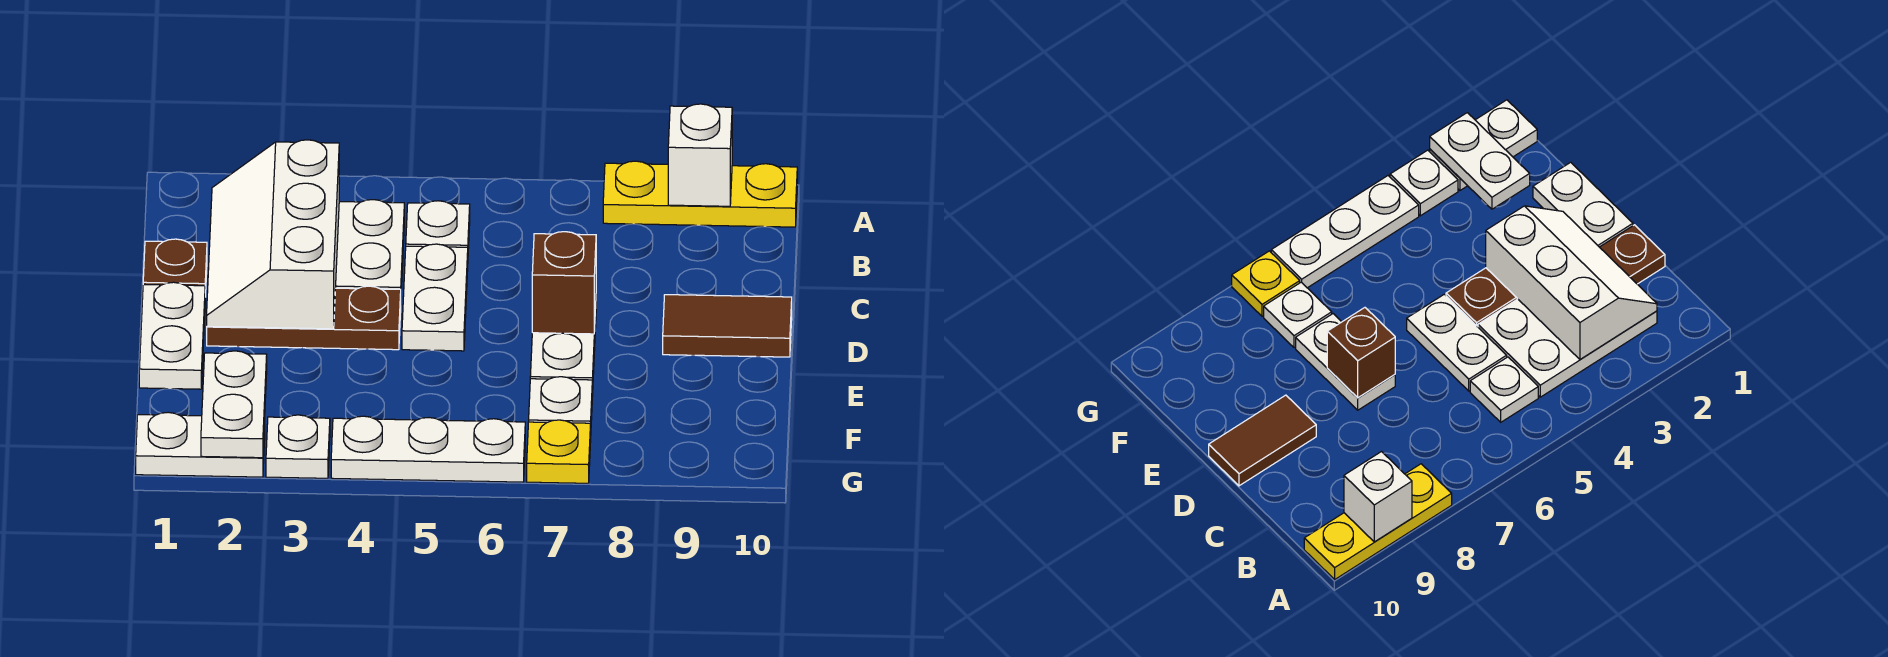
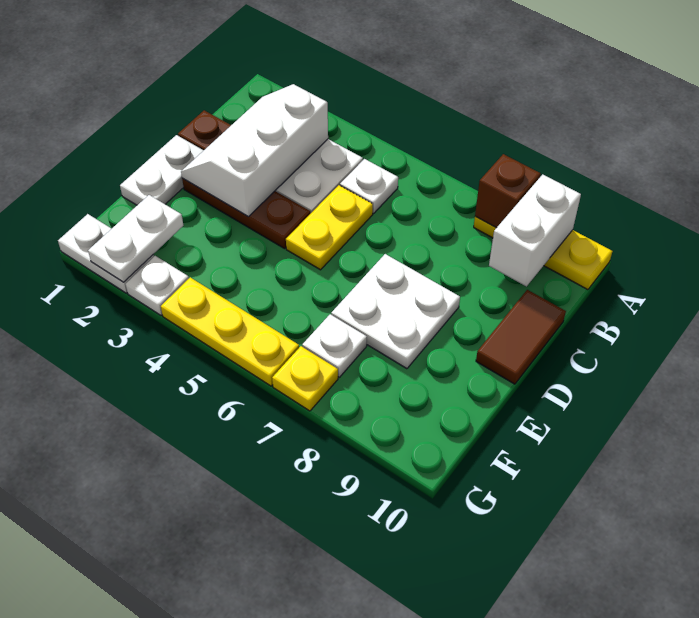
white brick A9 level 2 -> white brick A9:B9 level 2
white plate C5:D5 level 1 -> yellow plate C5:D5 level 1
white plate D7:E7 level 1 -> white plate D7:E8 level 1
brown brick D7 level 2 -> brown brick A8 level 2
brown tile D9:D10 level 1 -> brown tile C10:D10 level 1
white plate G4:G6 level 1 -> yellow plate G4:G6 level 1

